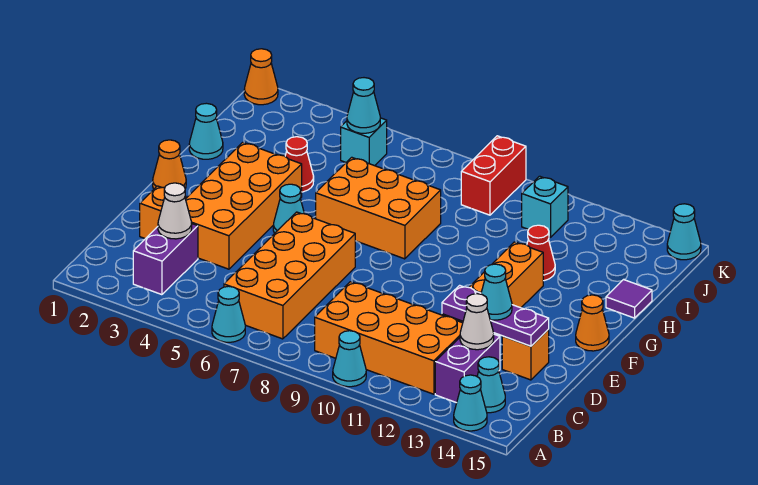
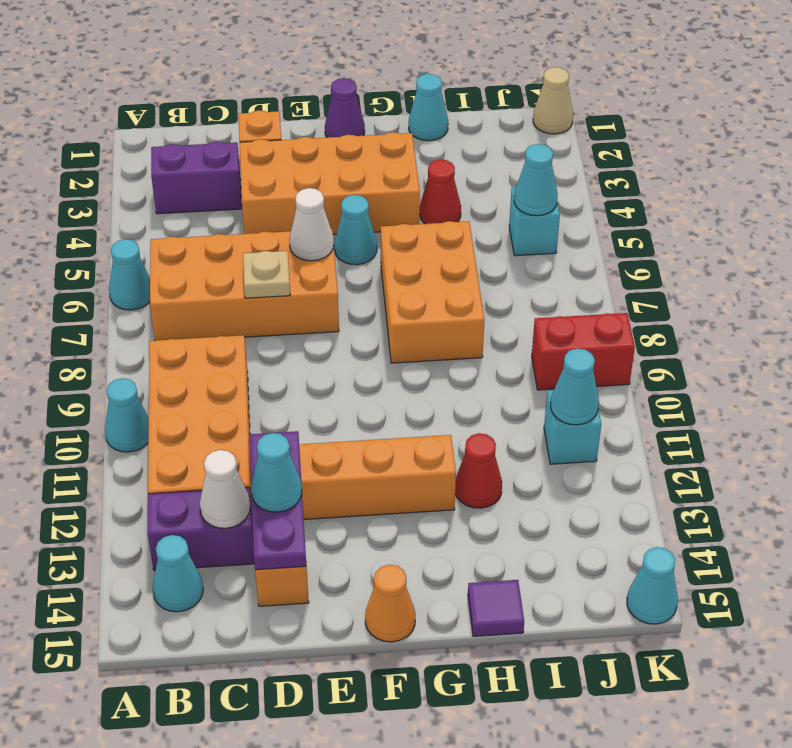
cyan cone A14 level 1 -> cyan cone J11 level 2
white cone C3 level 2 -> white cone E6 level 2
none -> tan plate D7 level 2
orange cone F1 level 1 -> purple cone F1 level 1
orange cone K1 level 1 -> tan cone K1 level 1

